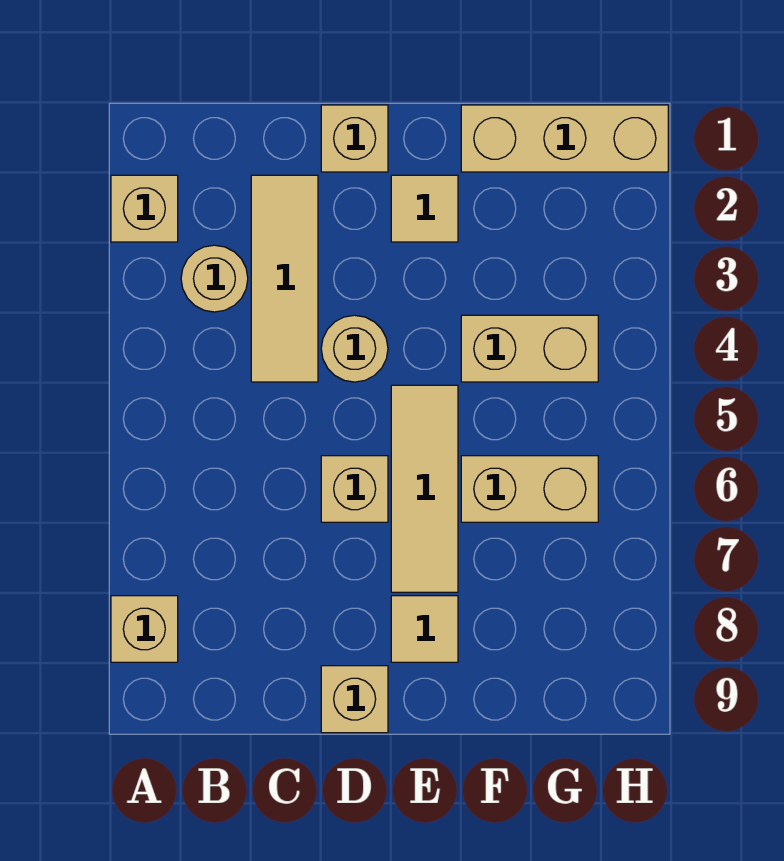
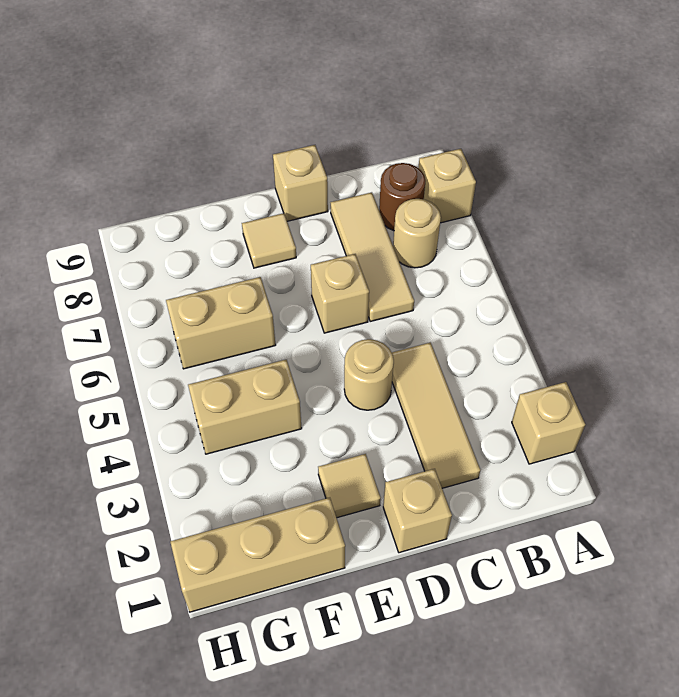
tan round brick B3 level 1 -> tan round brick B7 level 1
none -> brown round brick B8 level 1
tan tile E5:E7 level 1 -> tan tile C6:C8 level 1

